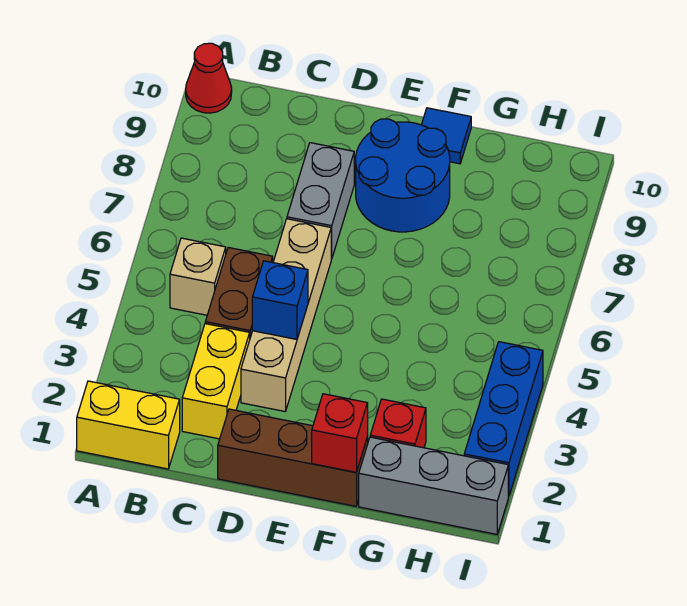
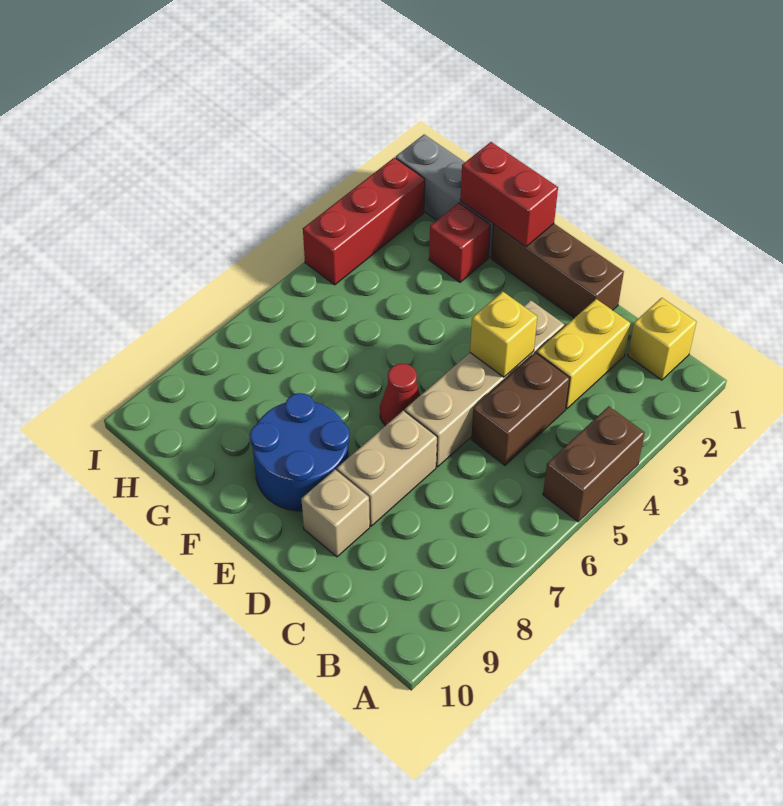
yellow brick A1:B1 level 1 -> yellow brick B1 level 1
none -> brown brick A4:A5 level 1
red cone A10 level 1 -> red cone E6 level 1
tan brick B5 level 1 -> tan brick D9 level 1
blue brick D4 level 2 -> yellow brick D4 level 2
grey brick D7:D8 level 1 -> tan brick D7:D8 level 1
red brick F1 level 2 -> red brick F1:G1 level 2
blue tile F10 level 1 -> none
blue brick I2:I4 level 1 -> red brick I2:I4 level 1

